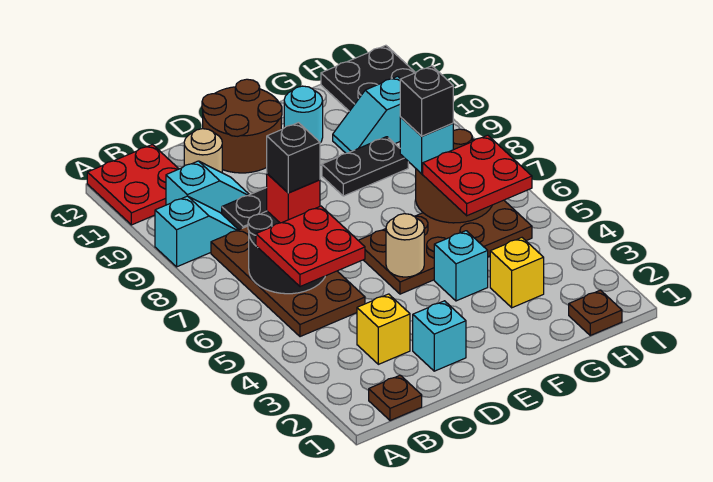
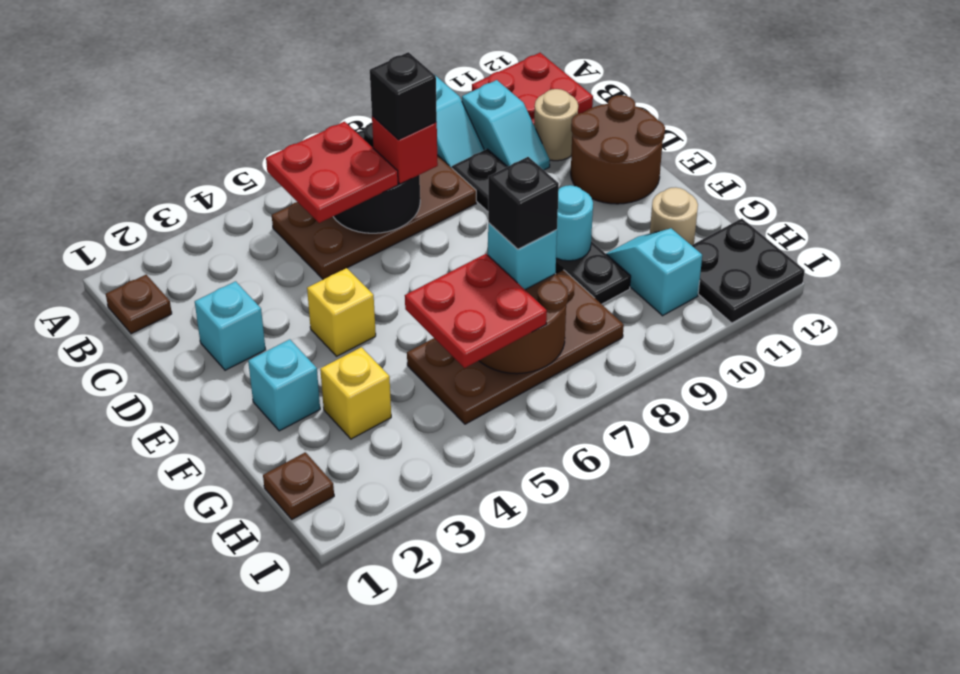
yellow brick C3 level 1 -> yellow brick E4 level 1
brown plate E5:H6 level 1 -> brown plate G5:H8 level 1
tan round brick E5 level 2 -> tan round brick G11 level 1
cyan brick F4 level 1 -> cyan brick F2 level 1
cyan round brick F11 level 1 -> cyan round brick F9 level 2

